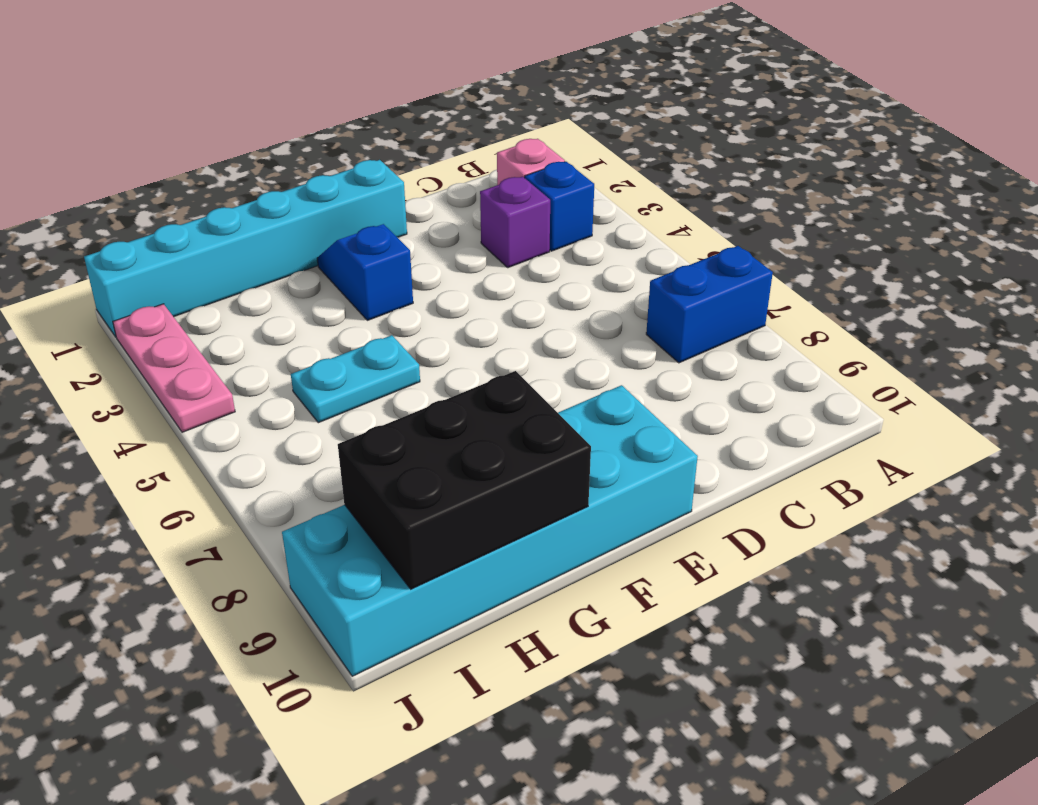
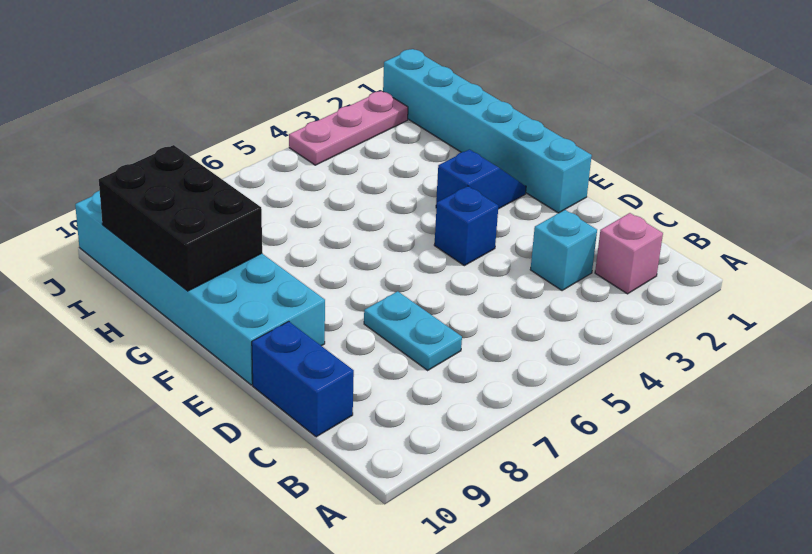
blue brick A7:B7 level 1 -> blue brick C10:D10 level 1
blue brick B3 level 1 -> blue brick E4 level 1
purple brick C3 level 1 -> cyan brick C3 level 1
cyan plate G5:H5 level 1 -> cyan plate C7:D7 level 1

